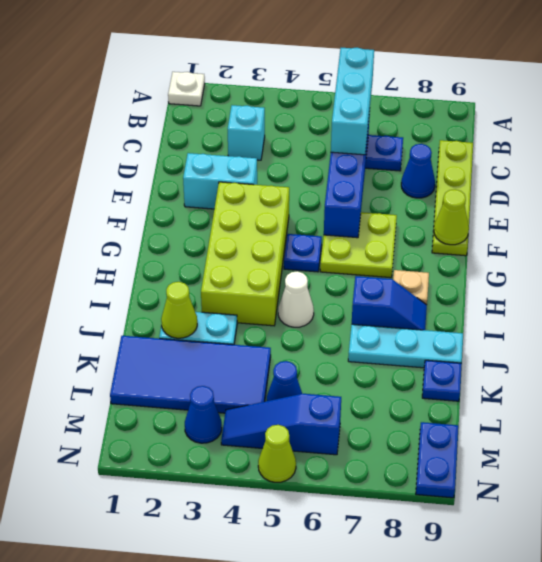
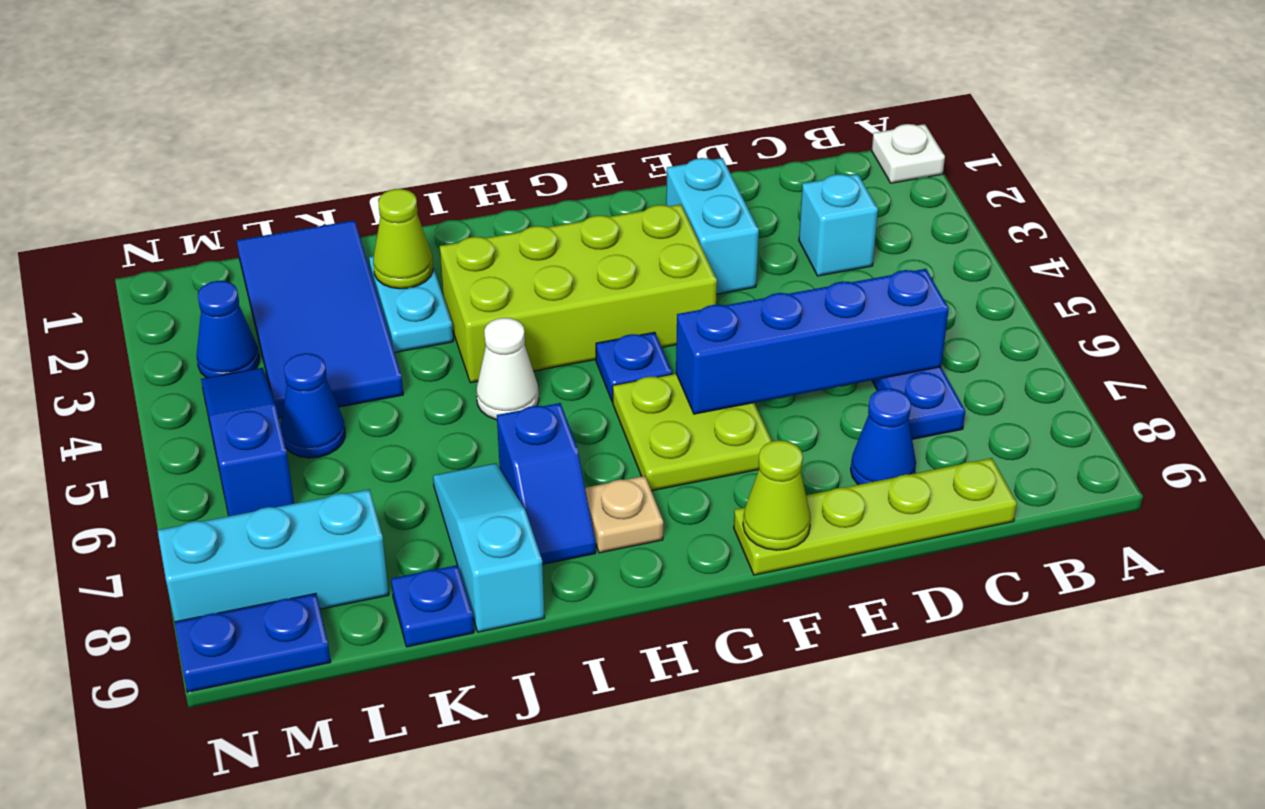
cyan brick B6:D6 level 3 -> cyan brick L8:N8 level 1
cyan plate J7:J9 level 1 -> cyan slope J7:J9 level 1 top 9
lime cone N5 level 1 -> none

